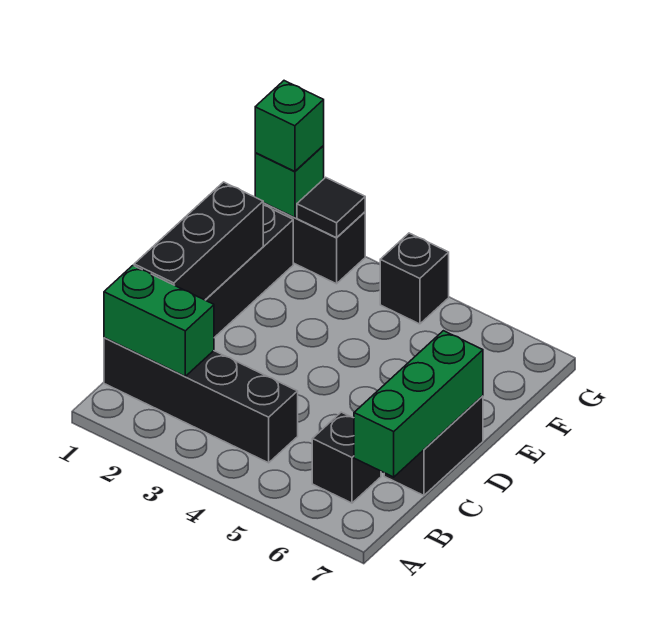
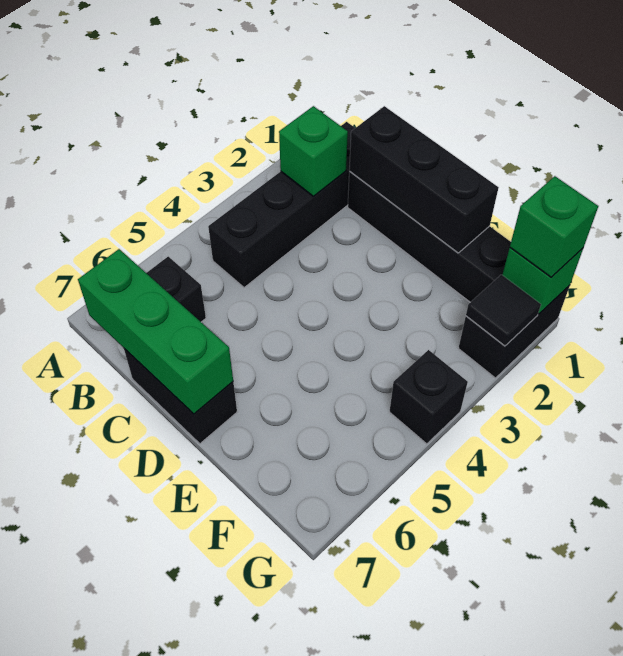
green brick B1:B2 level 2 -> green brick B2 level 2

